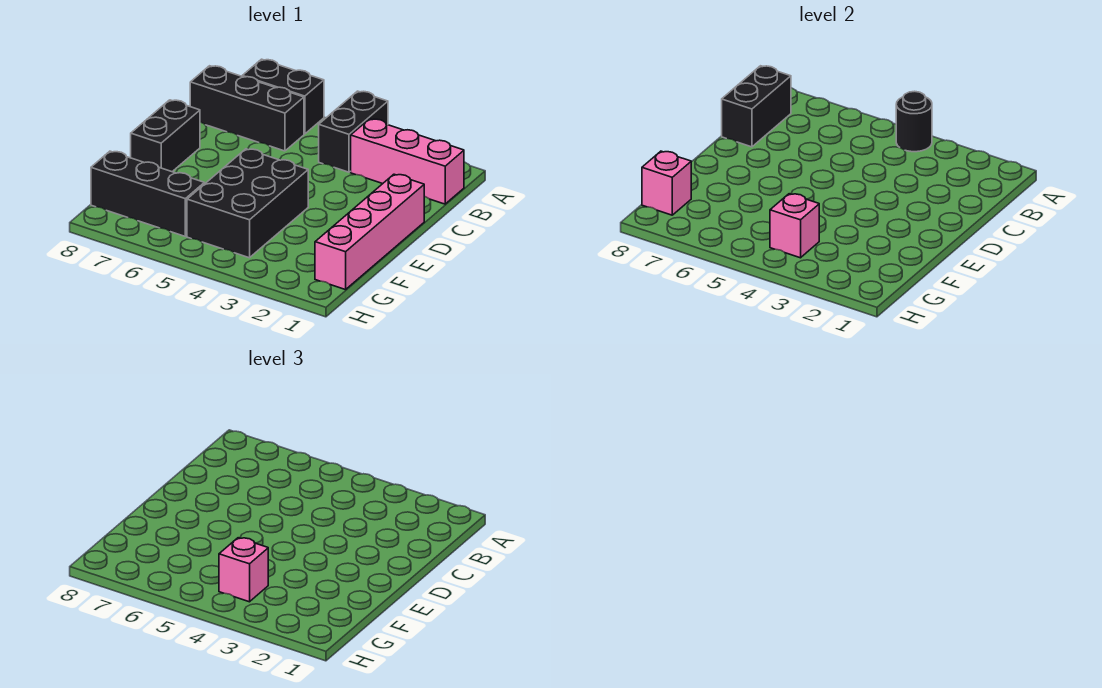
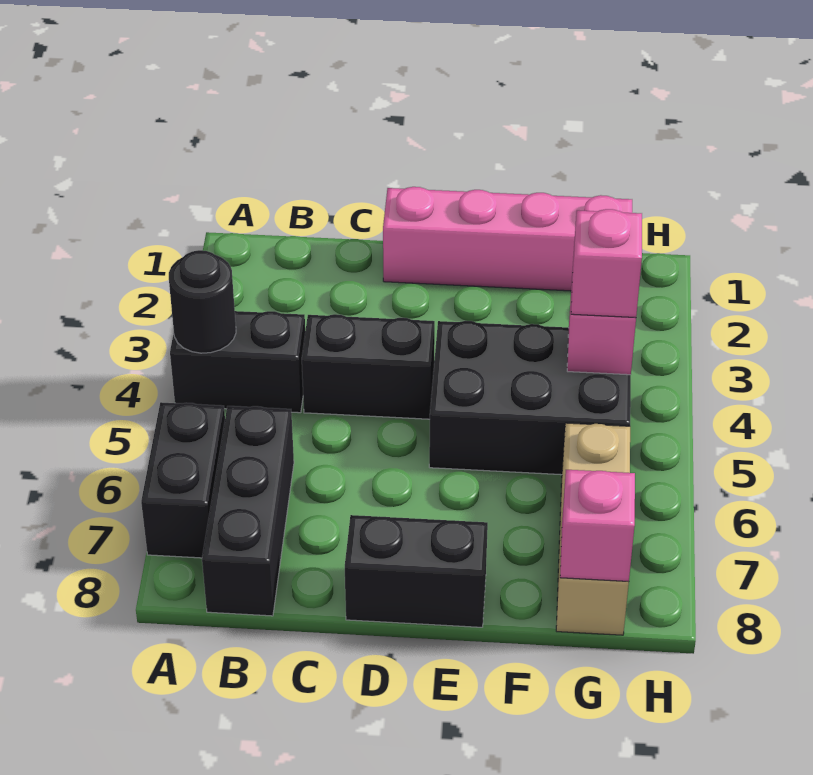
pink brick B1:B3 level 1 -> none
black brick B8:C8 level 2 -> black brick C4:D4 level 1
black brick G6:G8 level 1 -> tan brick G6:G8 level 1

